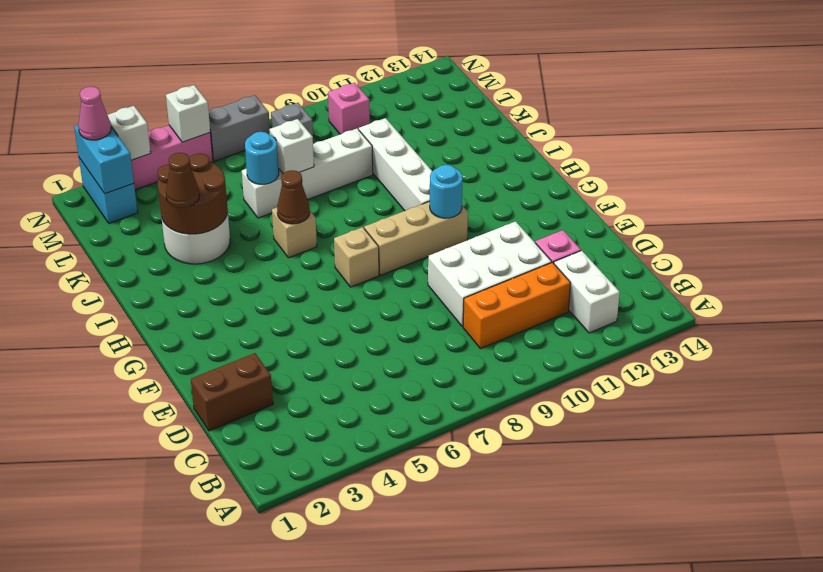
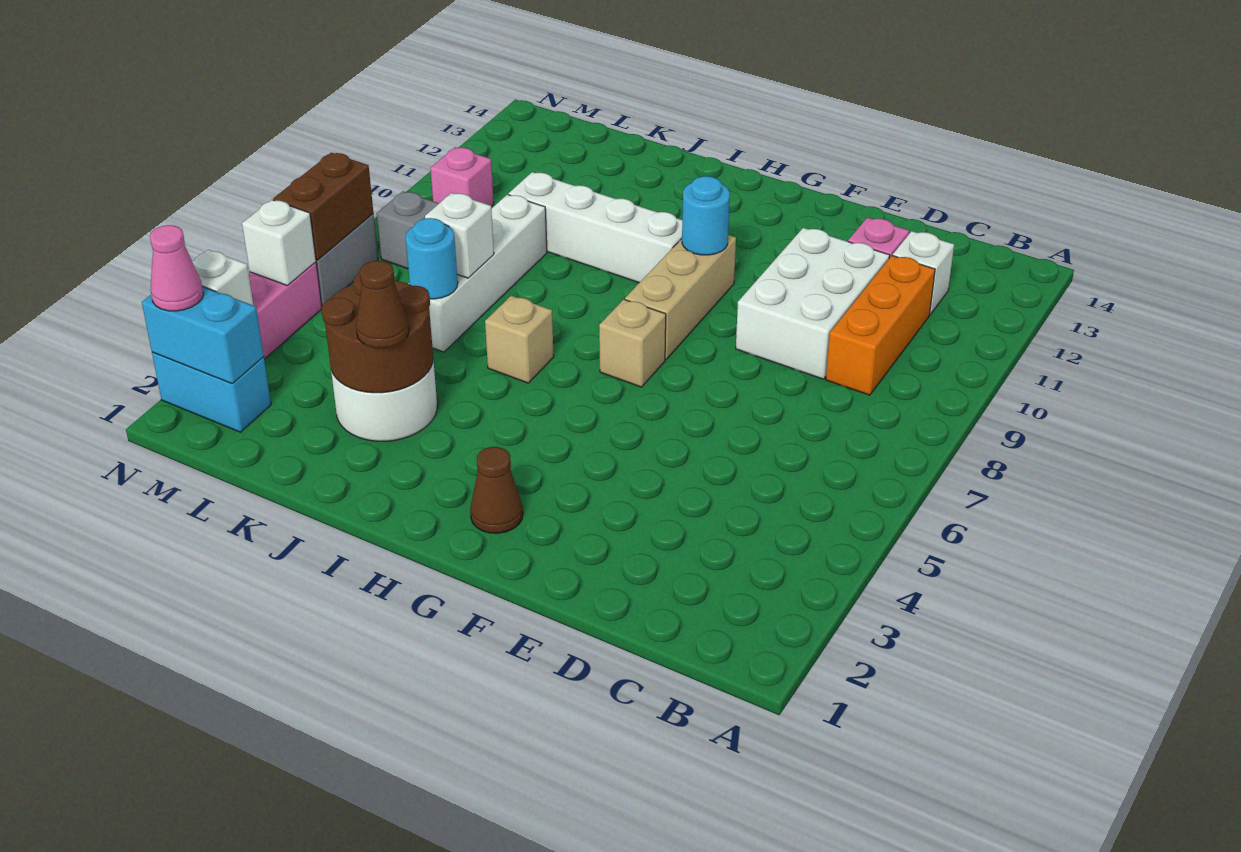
white brick B12:C12 level 1 -> white brick C12 level 1
brown brick D1:D2 level 1 -> brown brick N6:N7 level 2
brown cone I6 level 2 -> brown cone G2 level 1

